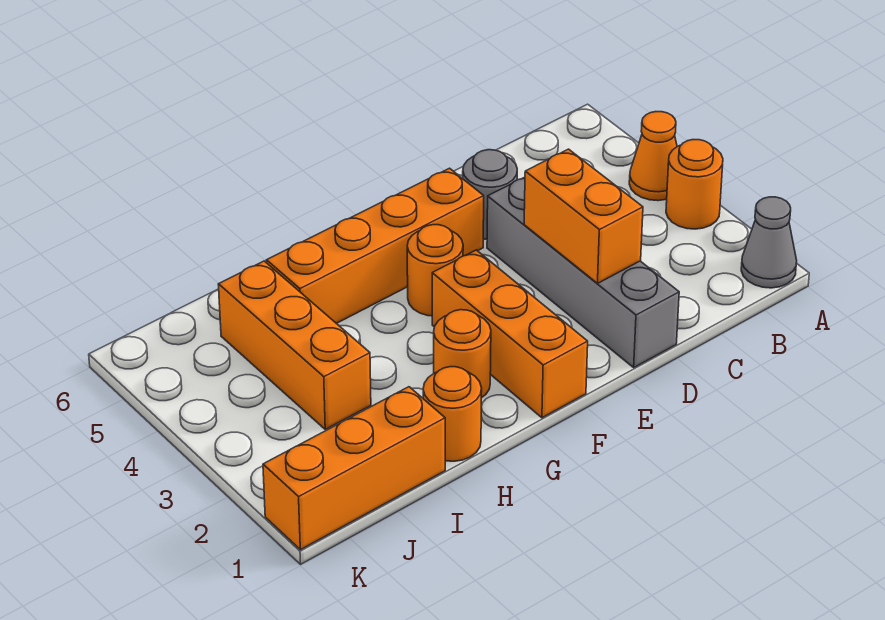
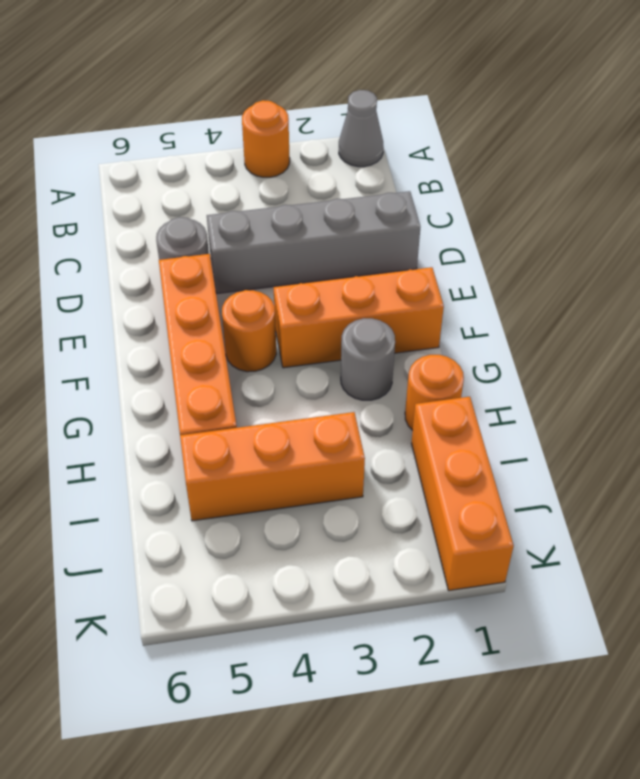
orange cone A4 level 1 -> none
orange brick D2:D3 level 2 -> none
orange round brick G2 level 1 -> grey round brick G2 level 1

